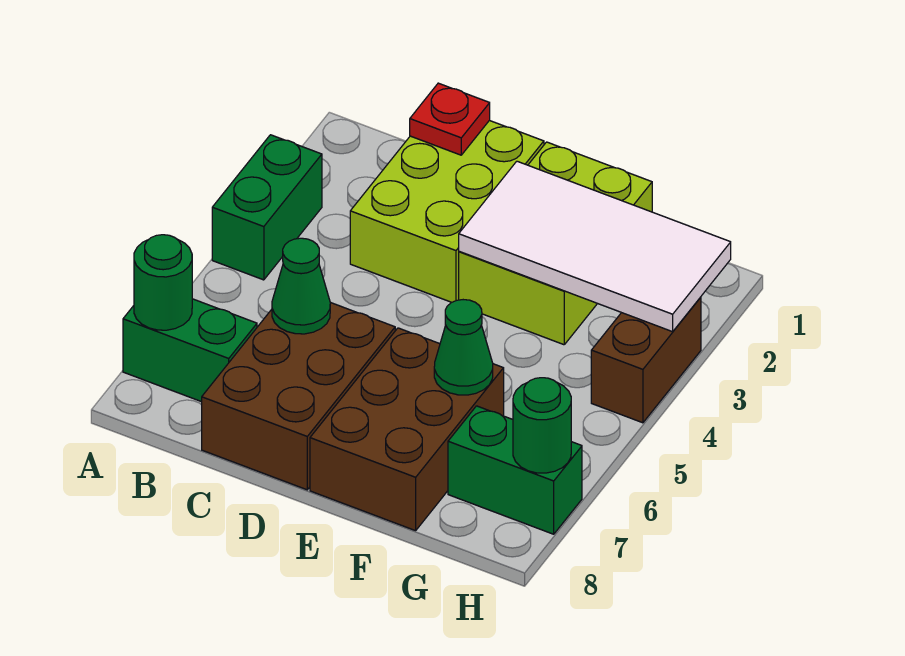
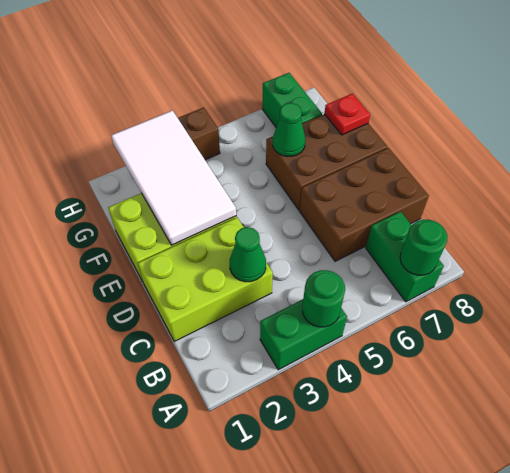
red plate C1 level 2 -> red plate F8 level 2
green cone C6 level 2 -> green cone C3 level 2
green round brick H7 level 2 -> green round brick A4 level 2

